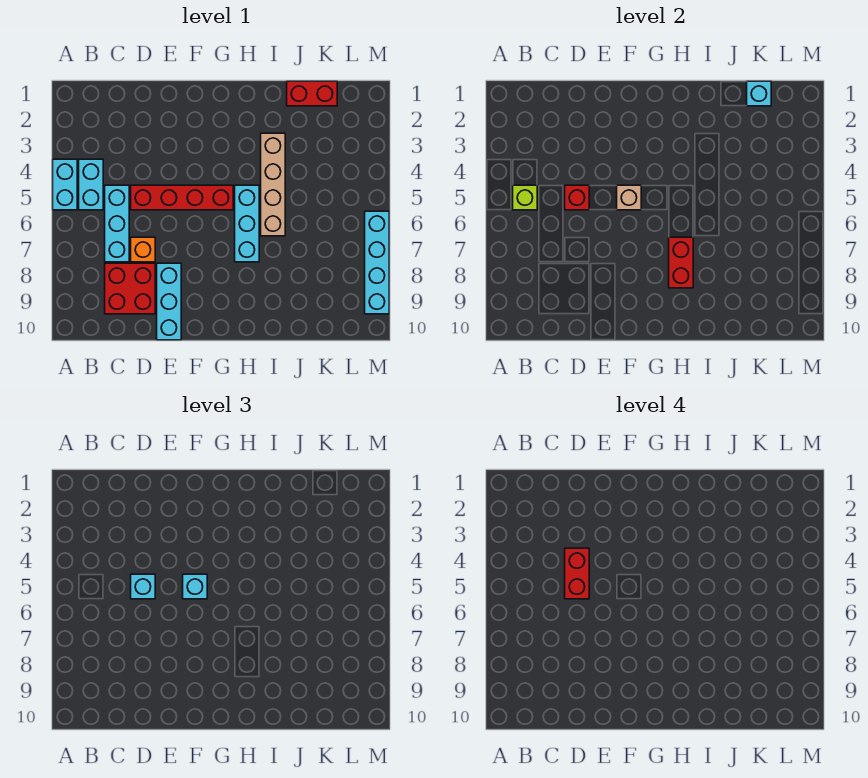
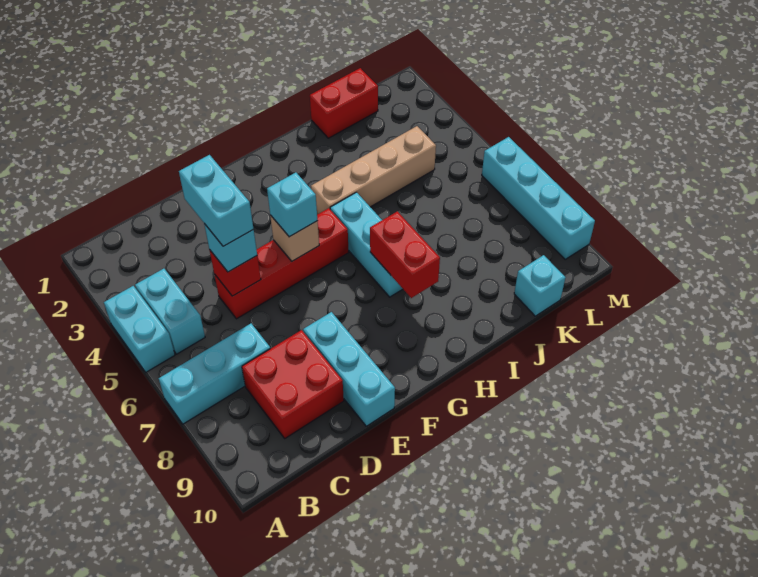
lime brick B5 level 2 -> none
cyan brick C5:C7 level 1 -> cyan brick A7:C7 level 1
red brick D4:D5 level 4 -> cyan brick D4:D5 level 4
orange brick D7 level 1 -> none
tan brick I3:I6 level 1 -> tan brick H4:K4 level 1
cyan brick K1 level 2 -> cyan brick K10 level 1

